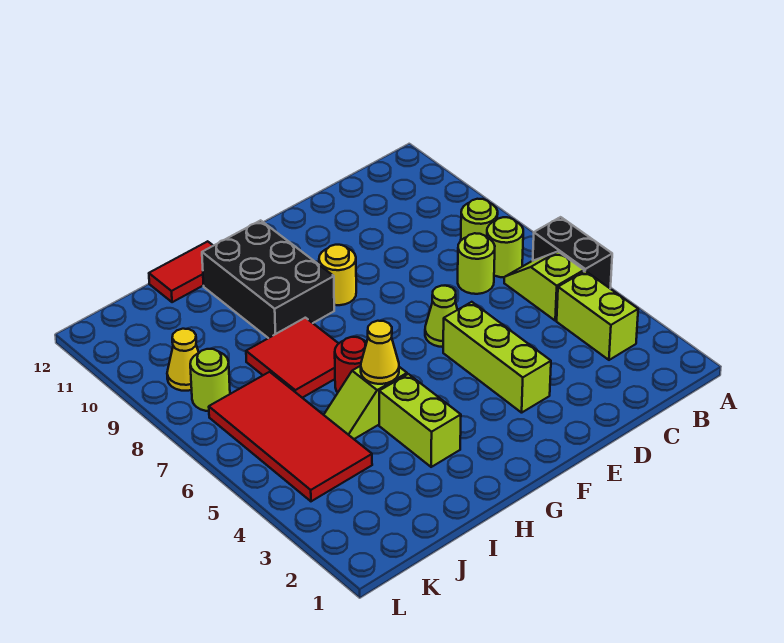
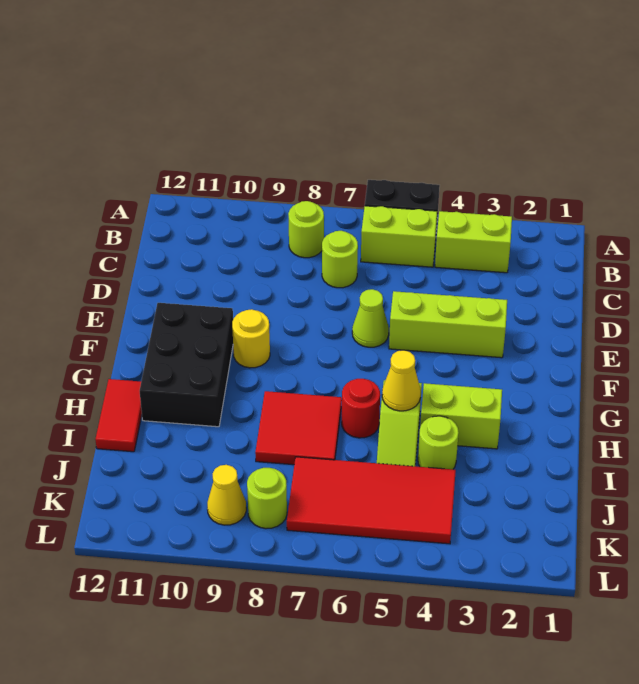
lime slope B5:B6 level 1 top 5 -> lime brick B5:B6 level 1
lime round brick B7 level 1 -> lime round brick I4 level 1
black brick G9:H11 level 1 -> black brick F10:H11 level 1

